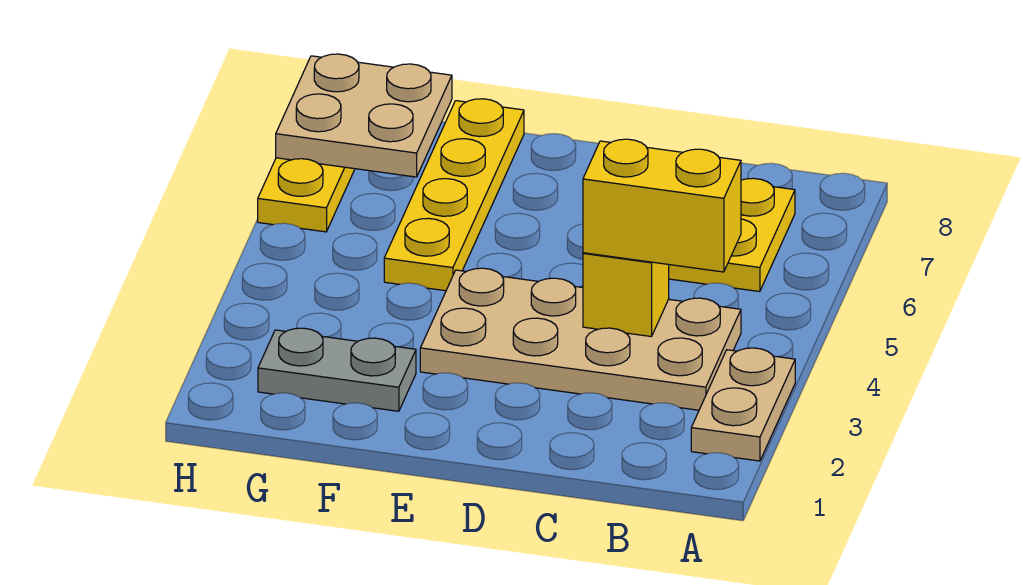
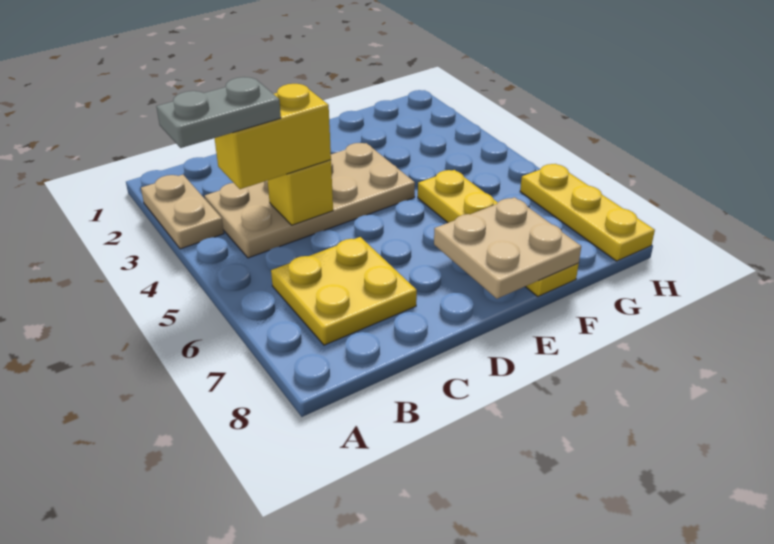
grey plate F2:G2 level 1 -> grey plate A4:B4 level 4
tan plate G7:H8 level 2 -> tan plate E7:F8 level 2

